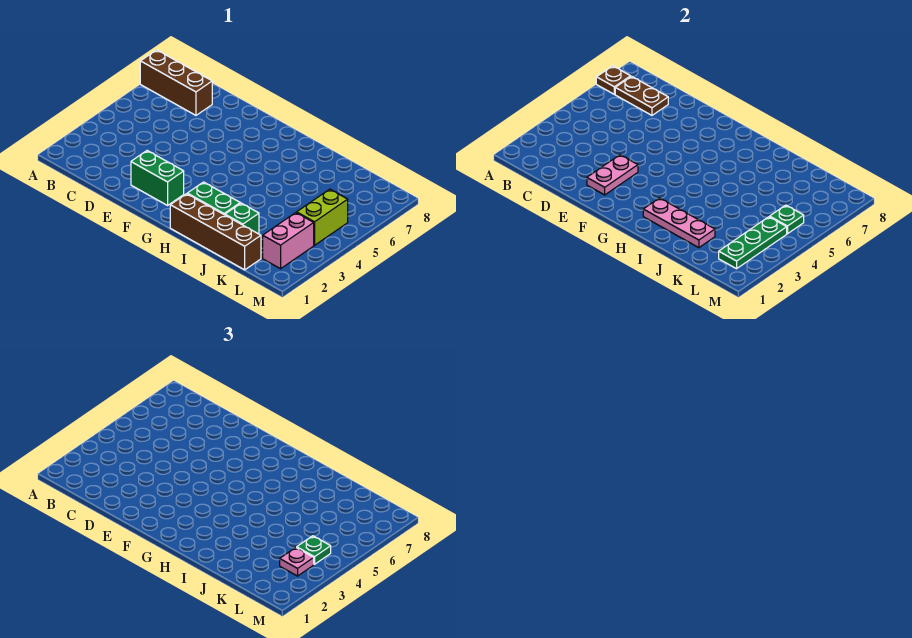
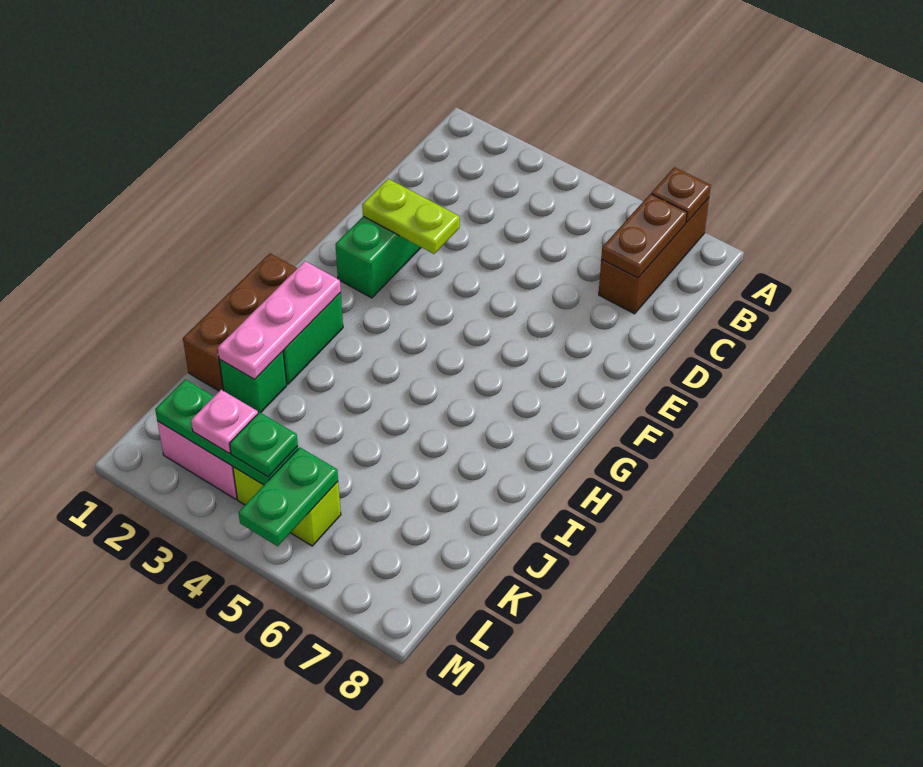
pink plate E2:E3 level 2 -> lime plate E2:E3 level 2
brown brick H1:K1 level 1 -> brown brick H1:J1 level 1
green plate L5 level 2 -> green plate L5:M5 level 2

